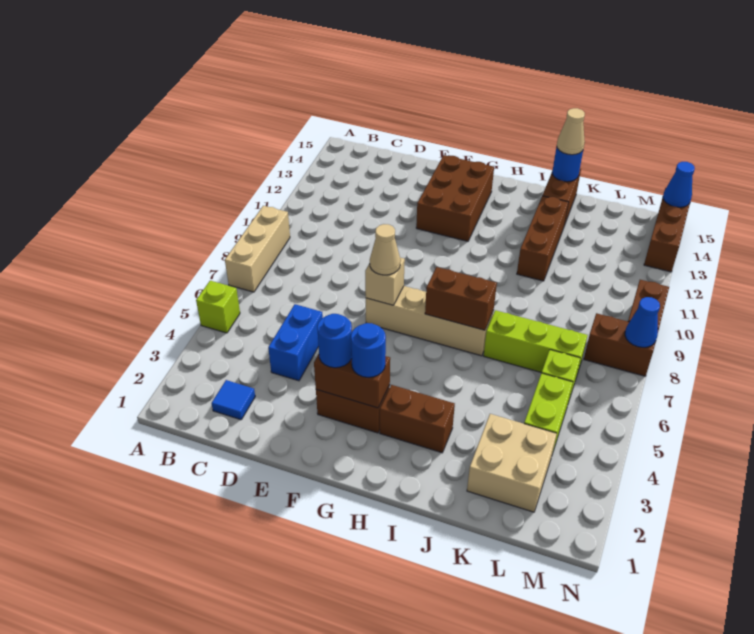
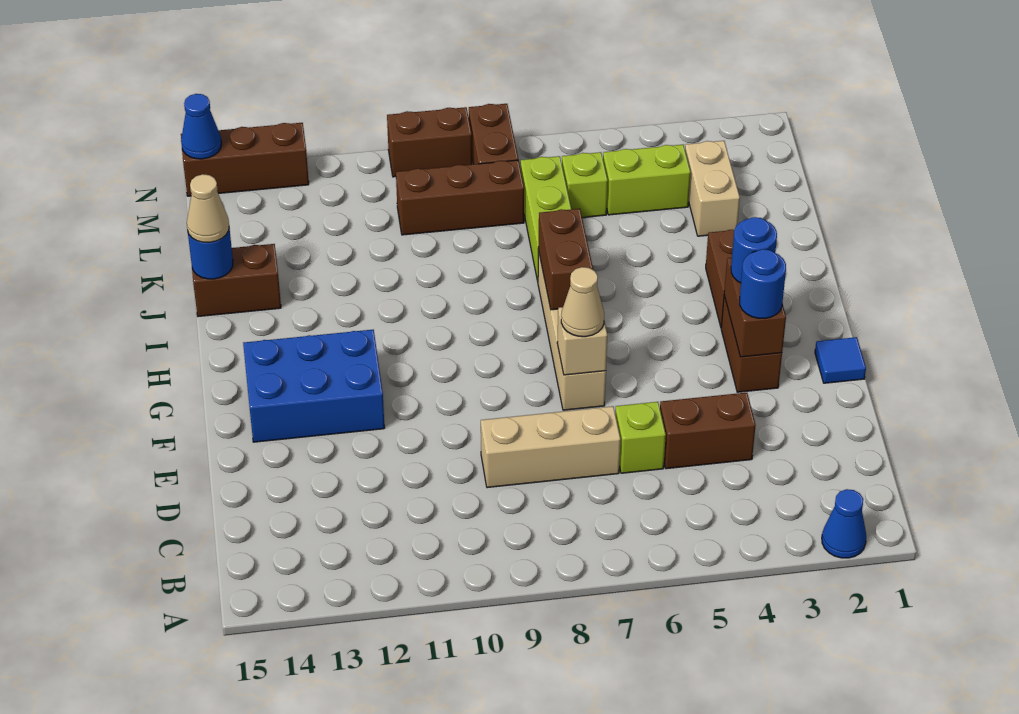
lime brick A5 level 1 -> lime brick D6 level 1
tan brick A7:A9 level 1 -> tan brick D7:D9 level 1
blue tile C2 level 1 -> blue tile F1 level 1
blue brick D4:D5 level 1 -> brown brick D4:D5 level 1
brown brick F12:G14 level 1 -> blue brick F12:G14 level 1
brown brick J11:J13 level 1 -> brown brick L8:L10 level 1
tan brick K2:L3 level 1 -> tan brick K3:L3 level 1
blue cone N8 level 2 -> blue cone A2 level 1

